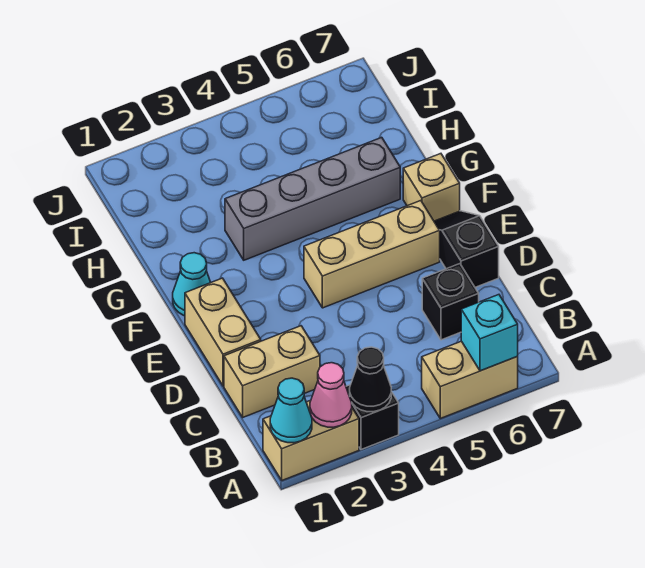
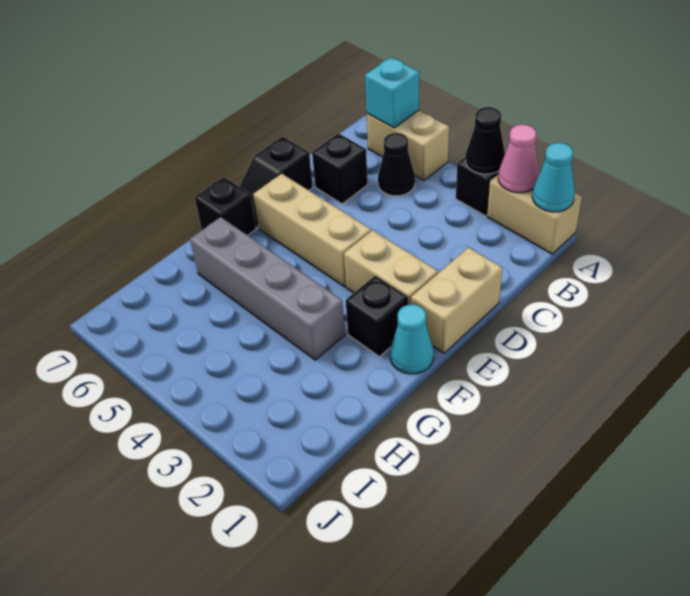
none -> black cone B5 level 1
tan brick C1:C2 level 1 -> tan brick E2:E3 level 1
none -> black brick F2 level 1
tan brick F7 level 1 -> black brick F7 level 1

